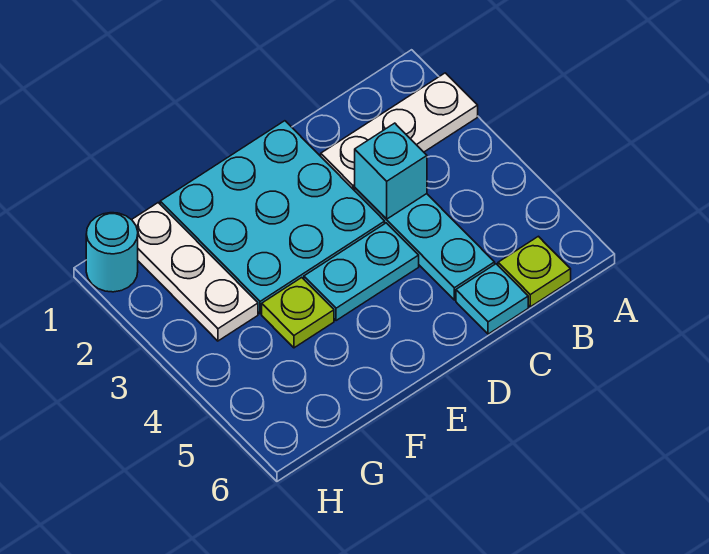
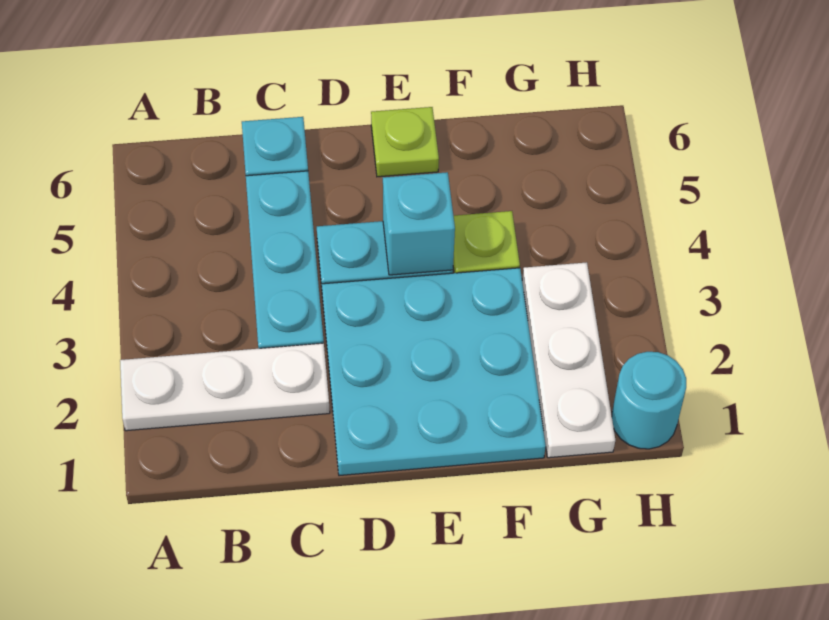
lime plate B6 level 1 -> lime plate E6 level 1
cyan brick C3 level 2 -> cyan brick E4 level 2

